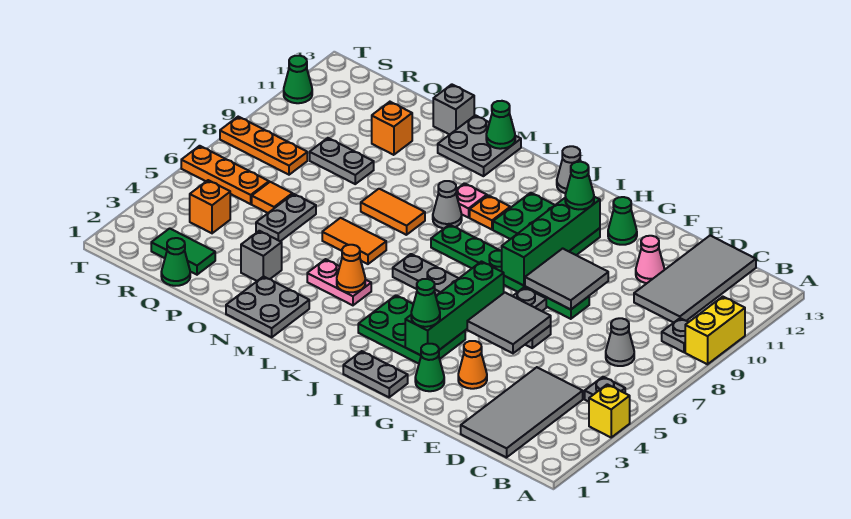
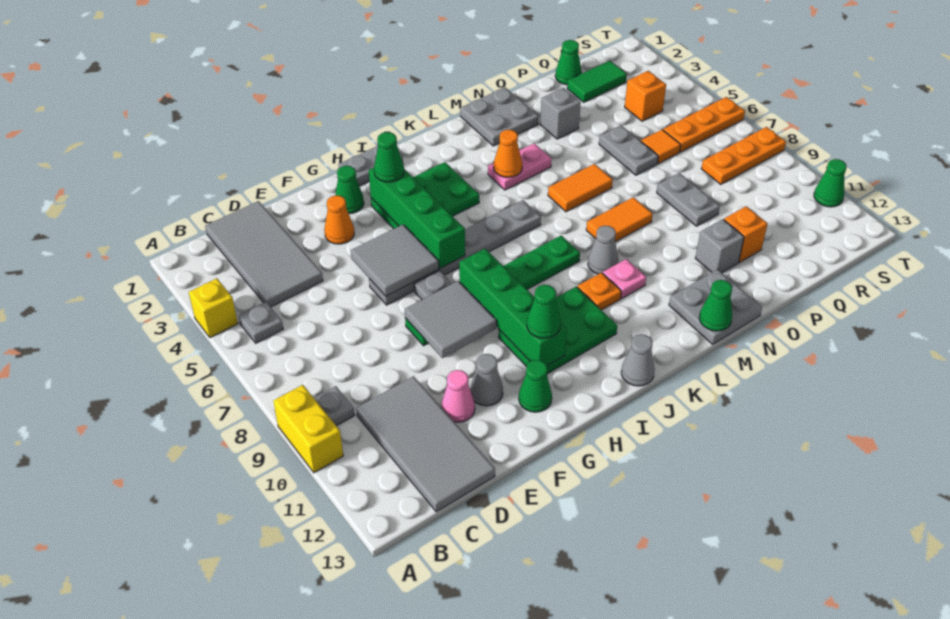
grey cone C7 level 1 -> grey cone F11 level 1
grey brick O13 level 1 -> grey brick O11 level 1
grey plate P9:Q9 level 1 -> grey plate P8:P9 level 1

